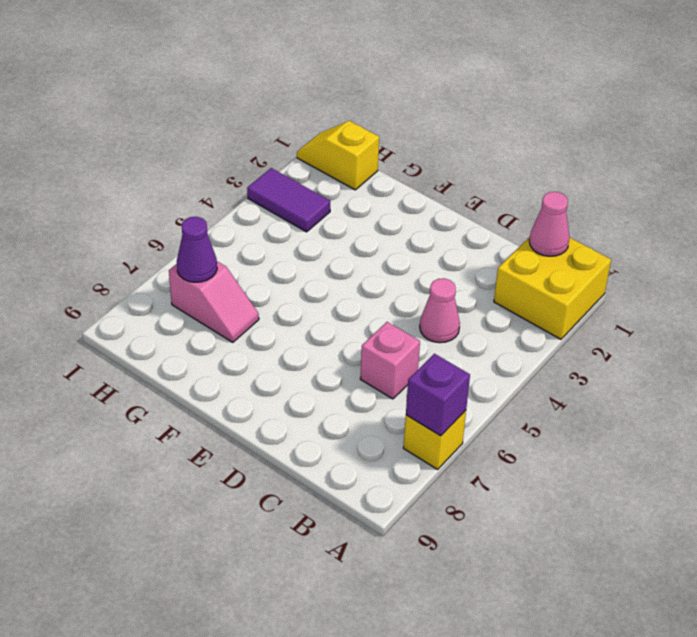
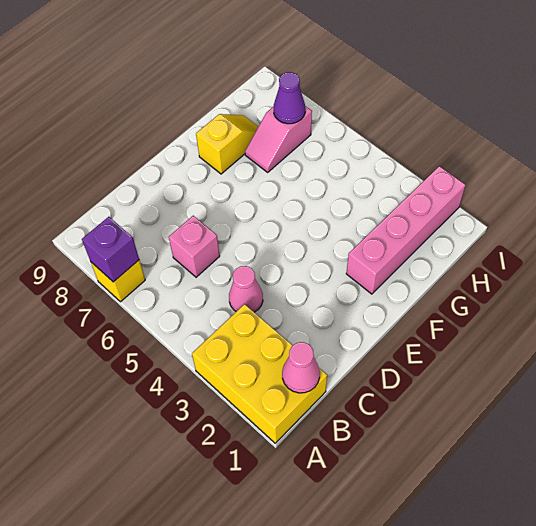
yellow brick A1:B2 level 1 -> yellow brick A1:B3 level 1
none -> pink brick F2:I2 level 1
yellow slope H1:I1 level 1 top H -> yellow slope F8:G8 level 1 top F
purple tile H3:I3 level 1 -> none

